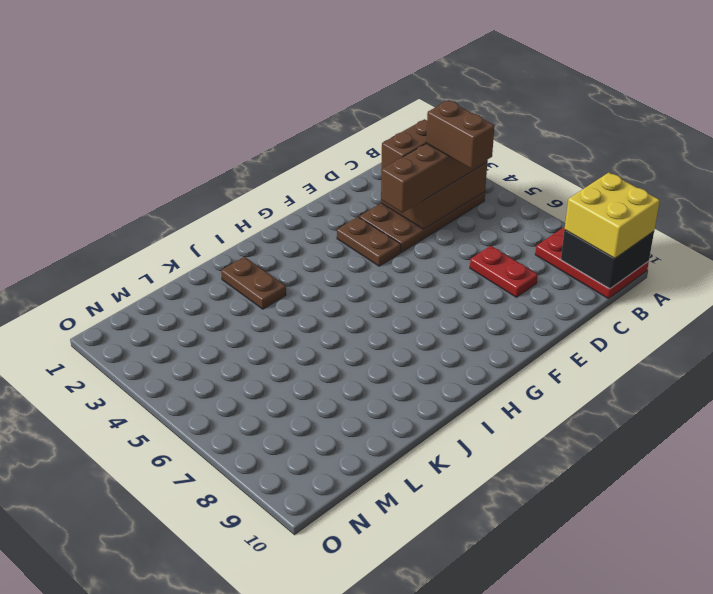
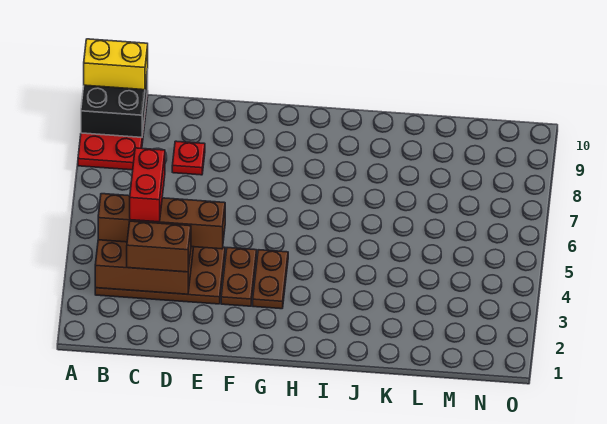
yellow brick A9:B10 level 3 -> yellow brick A10:B10 level 3
brown brick C4:C5 level 4 -> red brick C4:C5 level 4
red plate D7:D8 level 1 -> red plate D8 level 1
brown plate J2:J3 level 1 -> brown plate G3:G4 level 1

